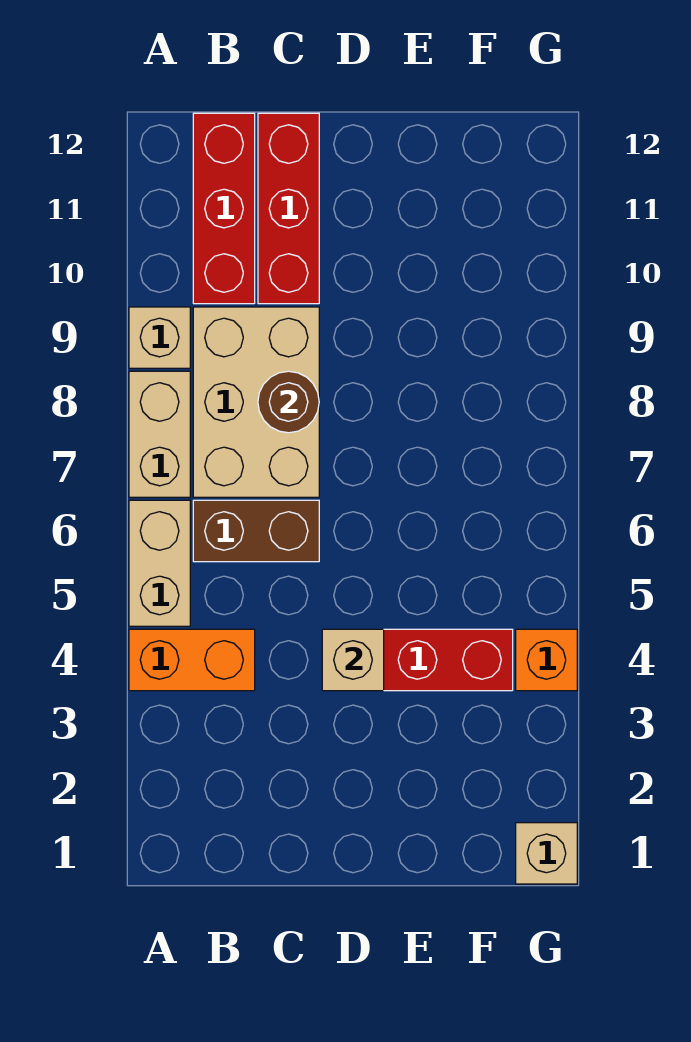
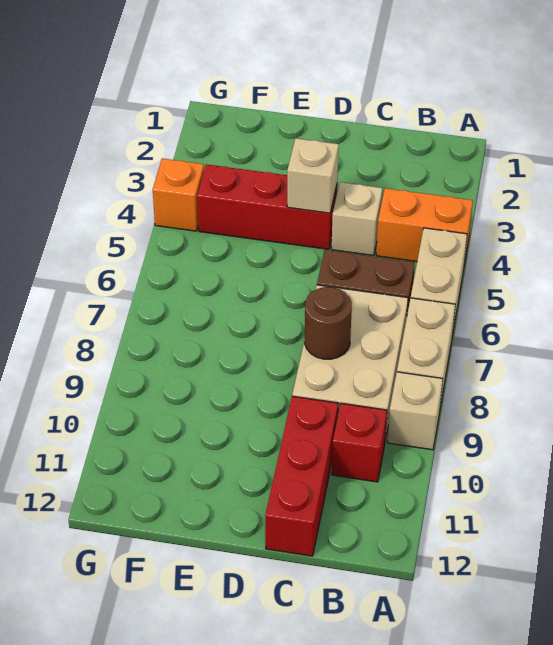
red brick B10:B12 level 1 -> red brick B10 level 1
tan brick G1 level 1 -> tan brick C4 level 1

